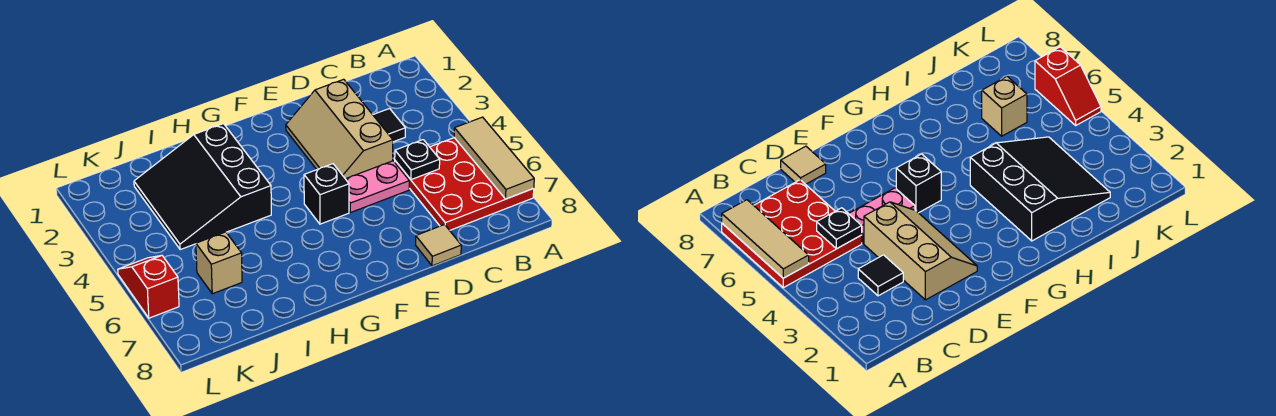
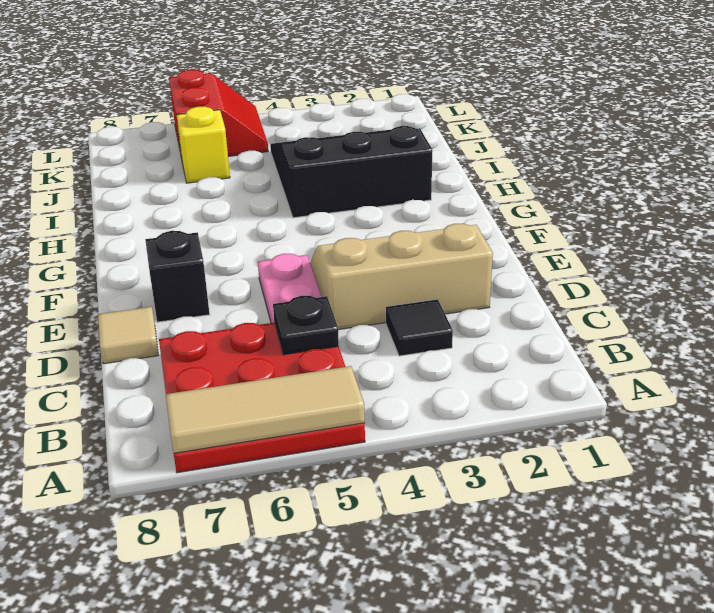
black brick F5 level 1 -> black brick E7 level 1
tan brick J6 level 1 -> yellow brick J6 level 1
red slope L5:L6 level 1 top 6 -> red slope K5:L6 level 1 top 6

